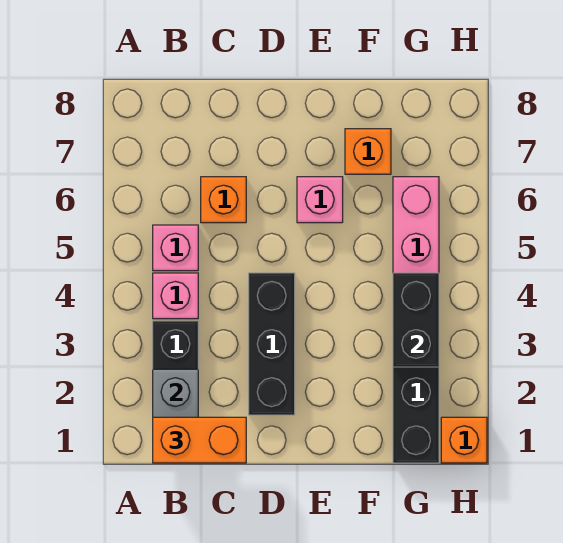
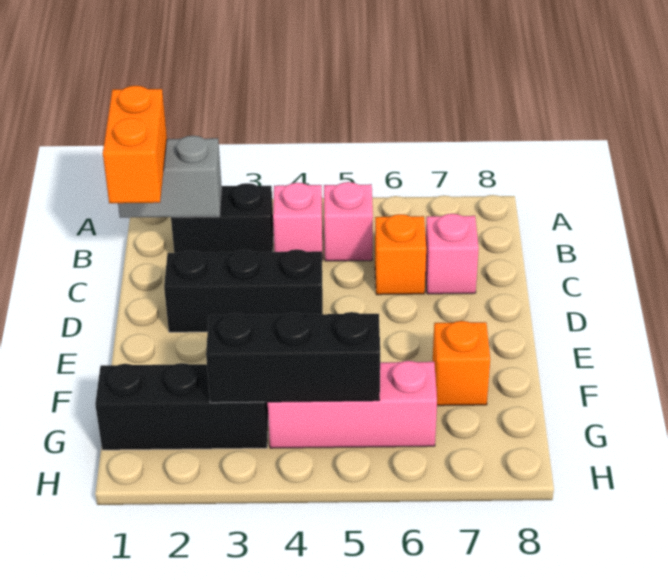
pink brick E6 level 1 -> pink brick C7 level 1
black brick G3:G4 level 2 -> black brick G3:G5 level 2
orange brick H1 level 1 -> none

